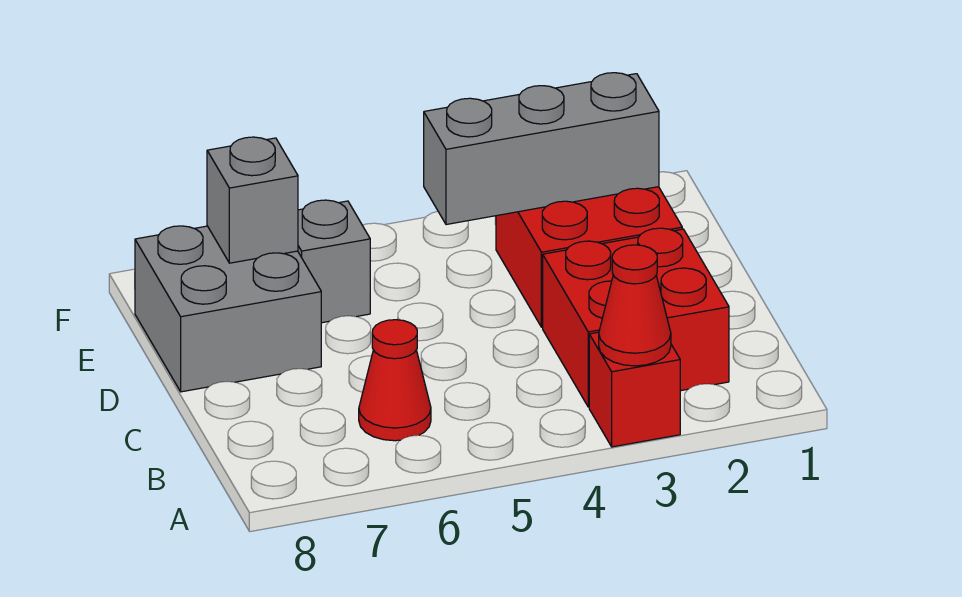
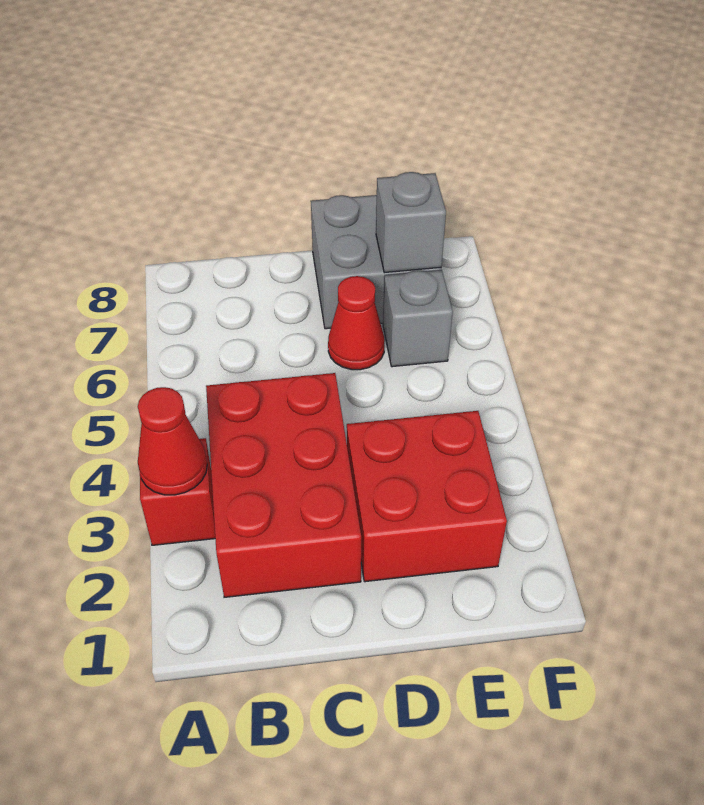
red brick B2:C3 level 1 -> red brick B2:C4 level 1
red cone B6 level 1 -> red cone D6 level 1
grey brick E2:E4 level 2 -> none

